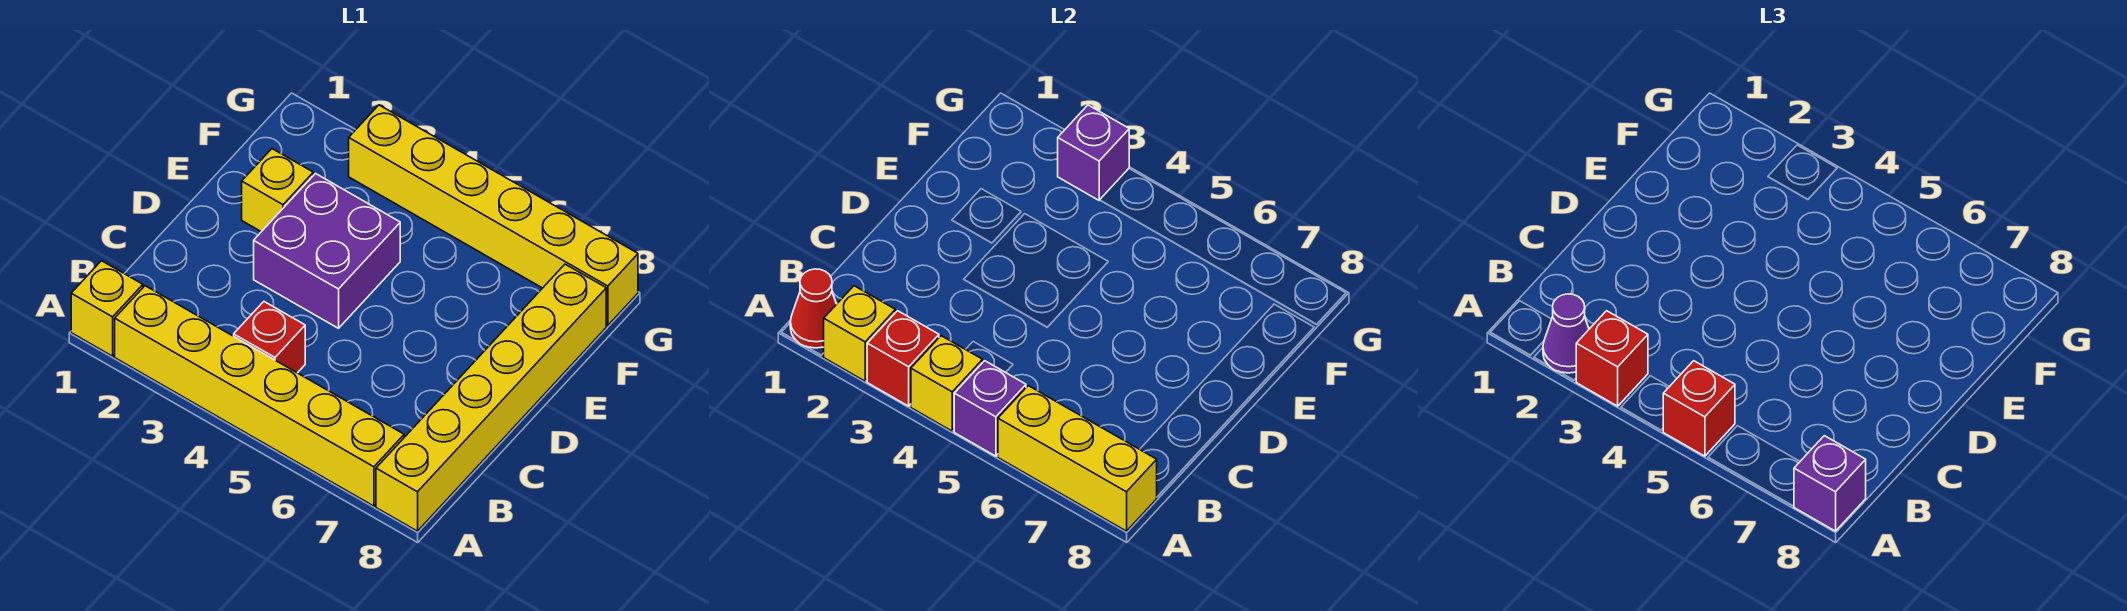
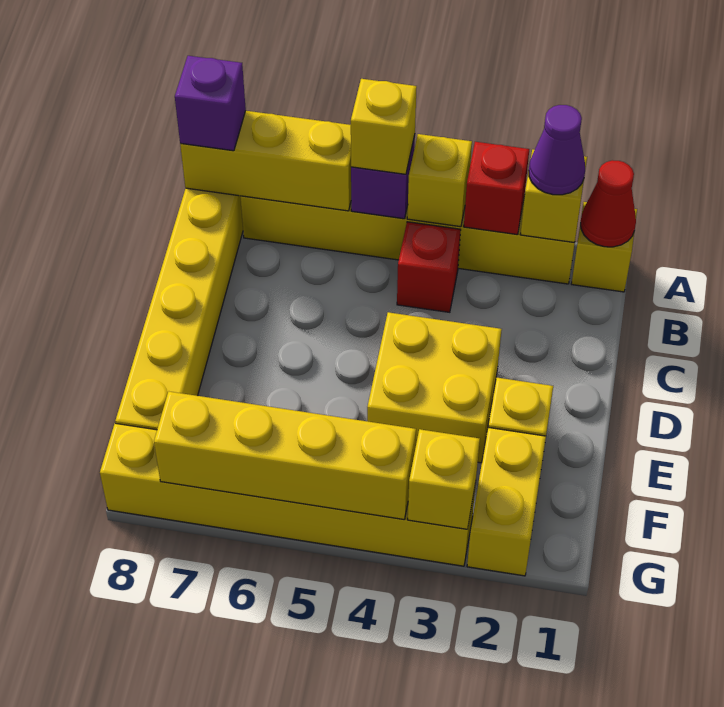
red brick A3 level 3 -> none
red brick A5 level 3 -> yellow brick A5 level 3
purple brick D3:E4 level 1 -> yellow brick D3:E4 level 1
none -> yellow brick F2:G2 level 1
purple brick G3 level 2 -> yellow brick G3 level 2
none -> yellow brick G4:G7 level 2

